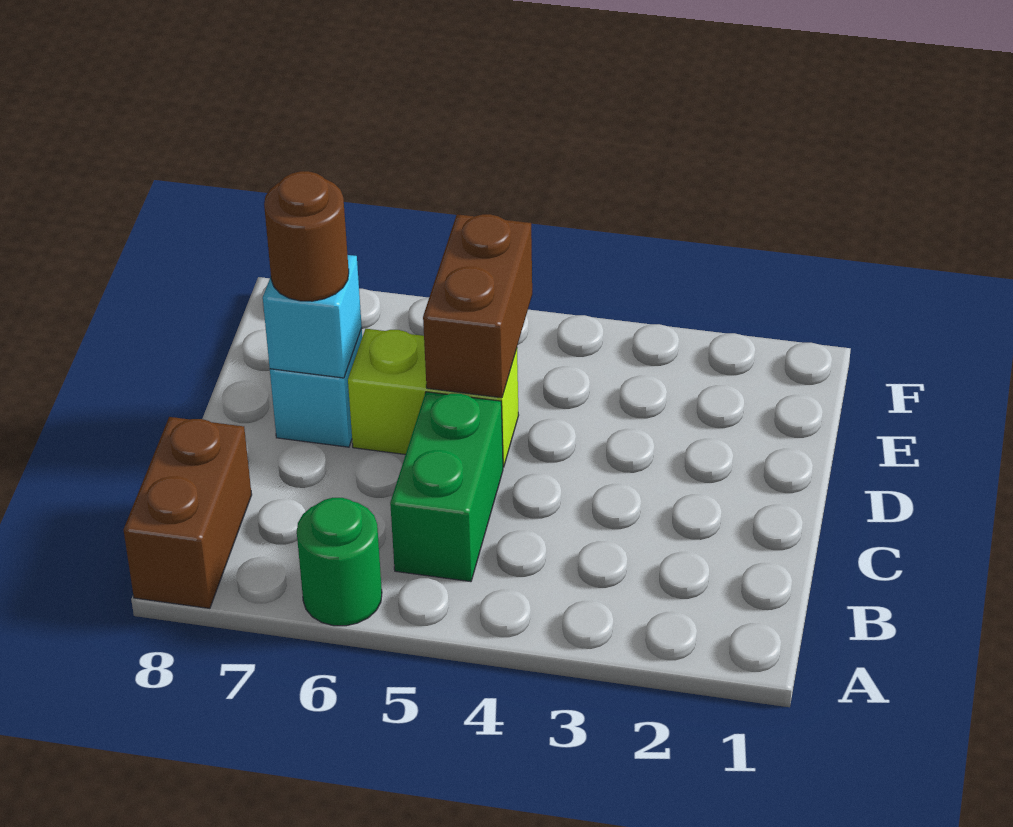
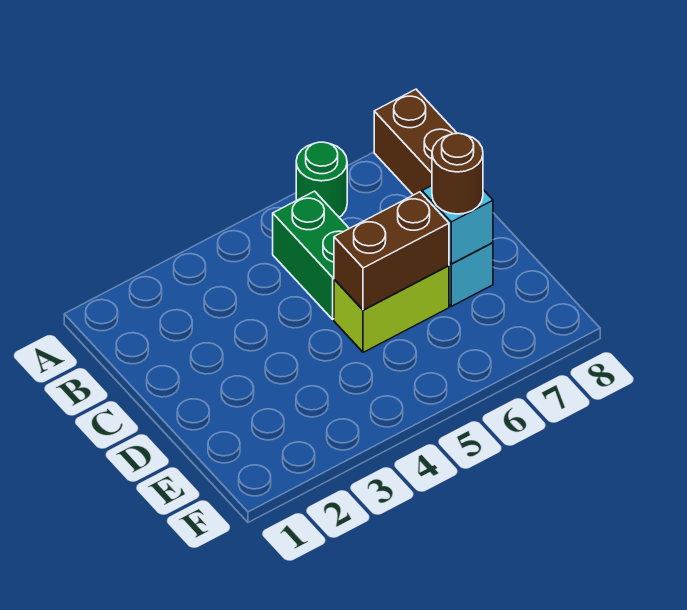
brown brick D5:E5 level 2 -> brown brick D5:D6 level 2

